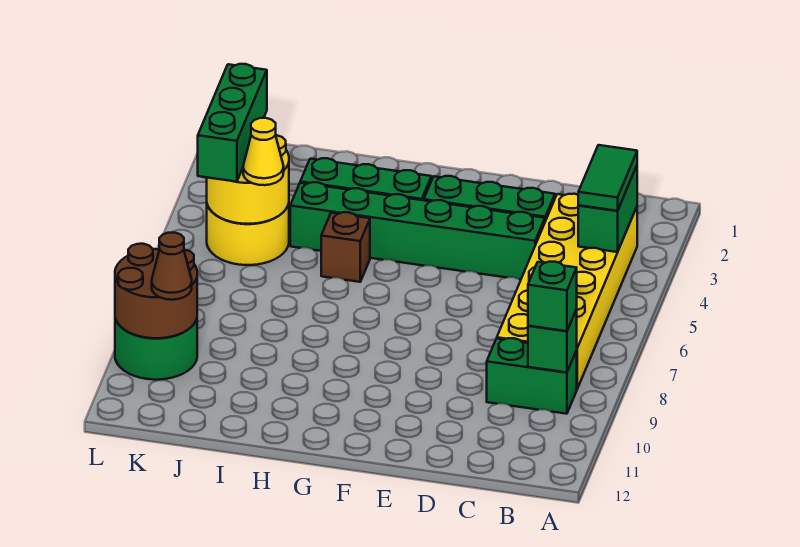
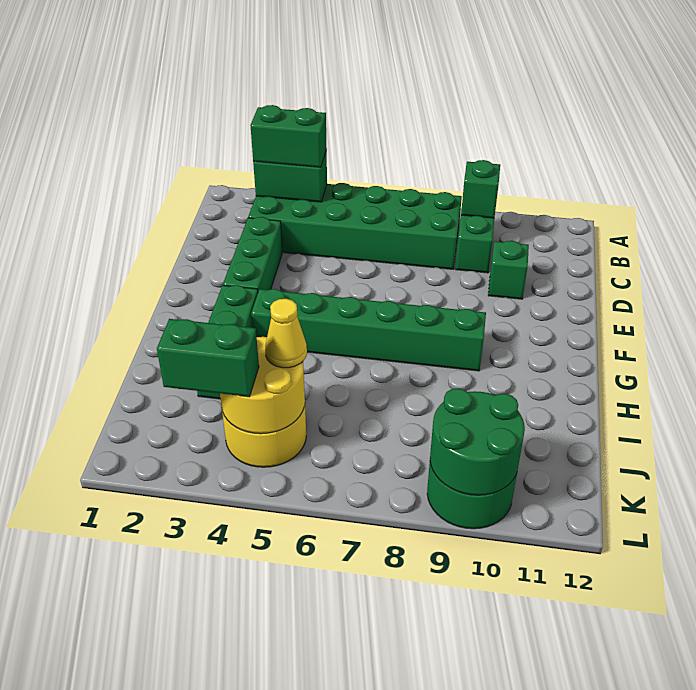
yellow brick B3:C8 level 1 -> green brick B3:C8 level 1
green tile B3:B4 level 3 -> green brick B3:B4 level 3
green brick B9 level 3 -> green brick D10 level 1
green brick D4:I4 level 1 -> green brick G4:G9 level 1
brown brick H5 level 1 -> none
green brick K3:K5 level 3 -> green brick K3:K4 level 3
brown round brick K9:L10 level 2 -> green round brick K9:L10 level 2
brown cone K10 level 3 -> none

